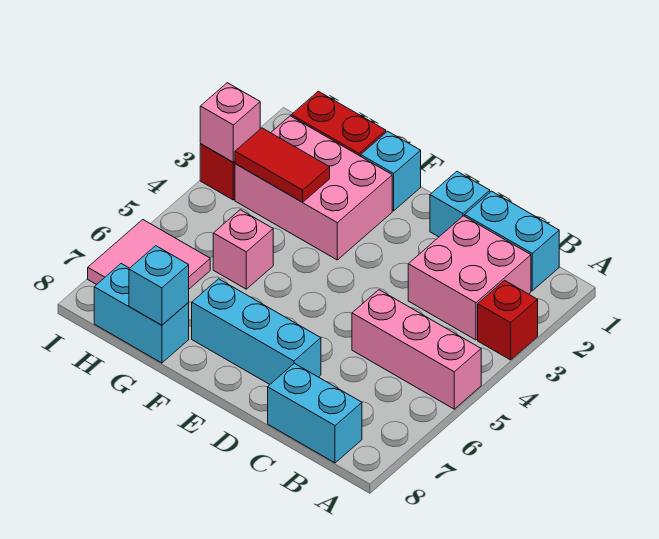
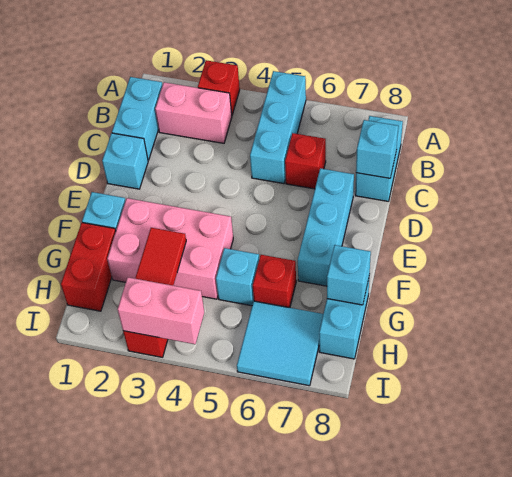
pink brick A5:C5 level 1 -> cyan brick A5:C5 level 1
pink brick B2:C3 level 1 -> pink brick B2:B3 level 1
none -> red brick C6 level 1
none -> cyan brick C8 level 2
pink brick F2:H3 level 1 -> pink brick F2:G4 level 1
pink brick G5 level 1 -> cyan brick G5 level 1
none -> red brick G6 level 1
pink tile H6:I7 level 1 -> cyan tile H6:I7 level 1
pink brick I3 level 2 -> pink brick I3:I4 level 2

